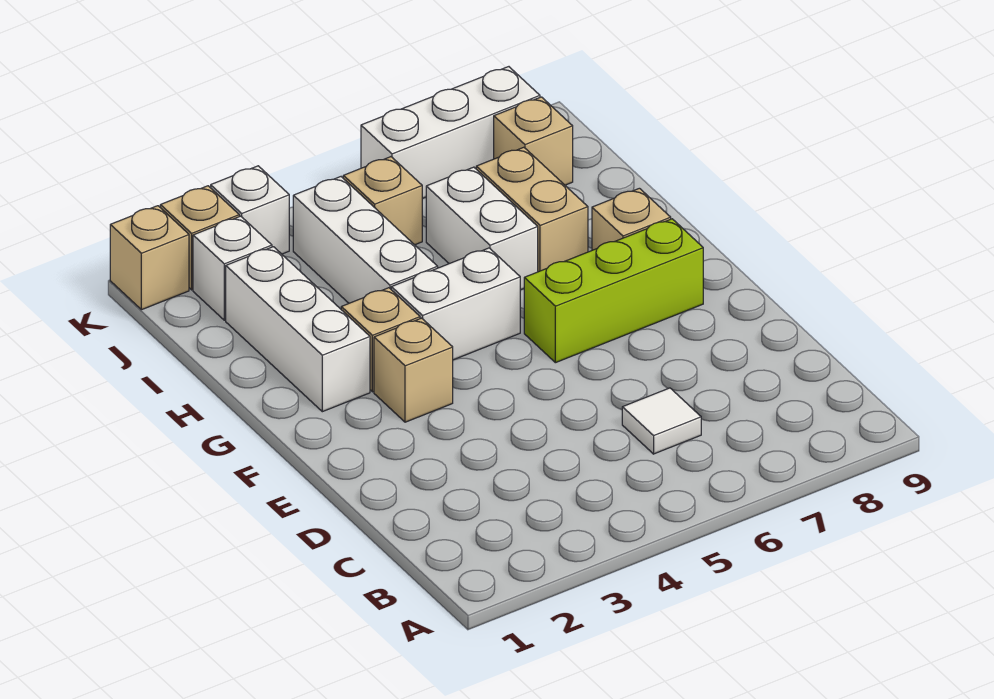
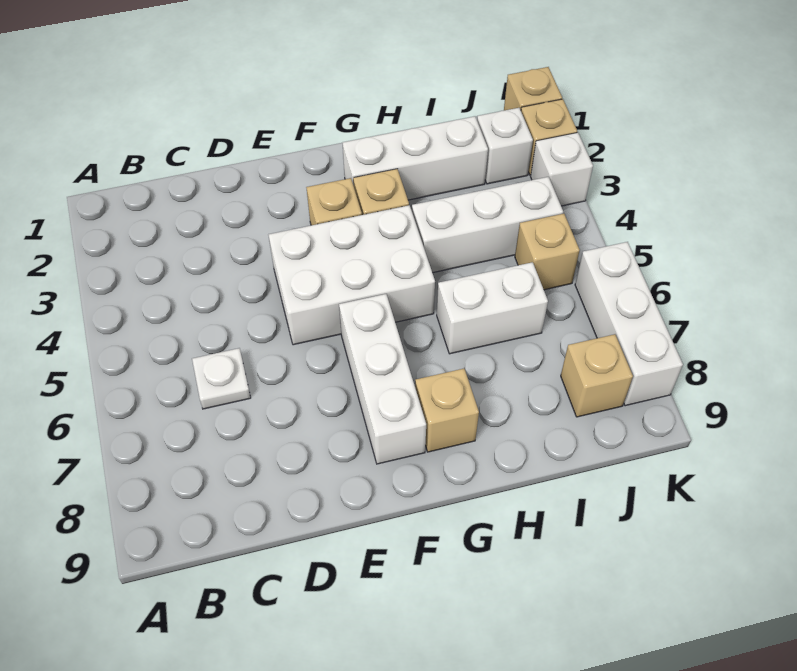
white tile C6 level 1 -> white plate C6 level 1
lime brick F6:F8 level 1 -> white brick F6:F8 level 1
white brick G4:G5 level 1 -> white brick E4:G5 level 1
tan brick H7:I7 level 1 -> none

